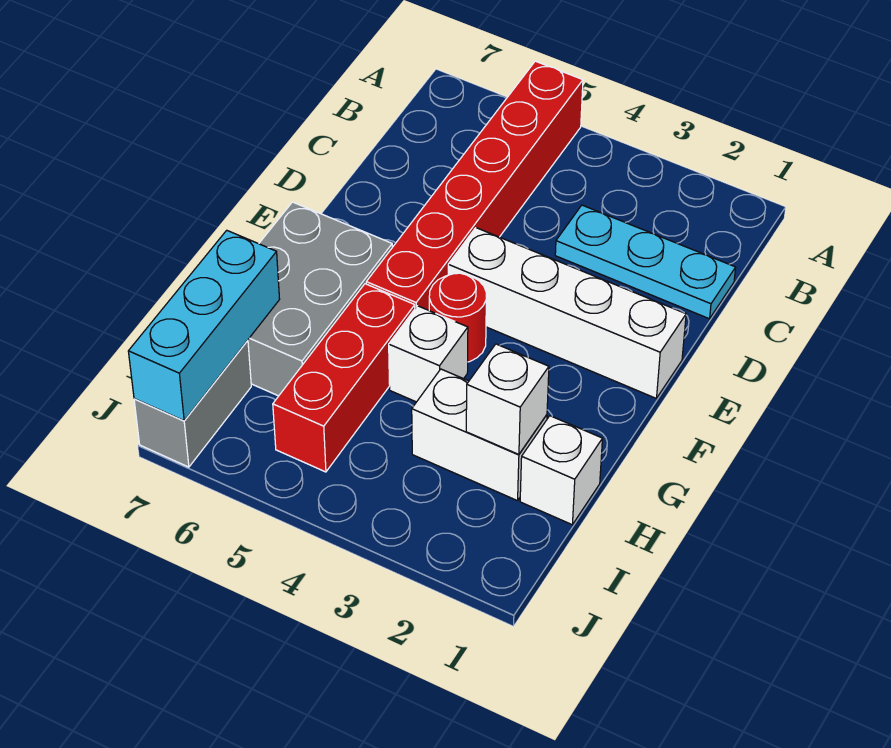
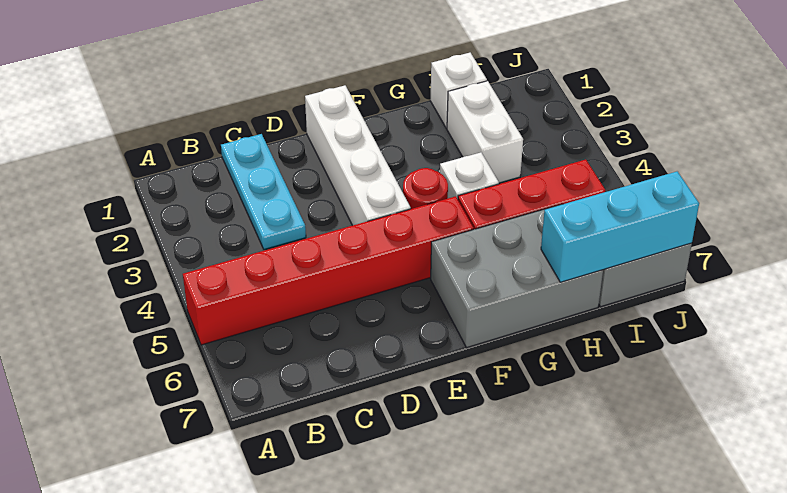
white brick H2 level 2 -> none

